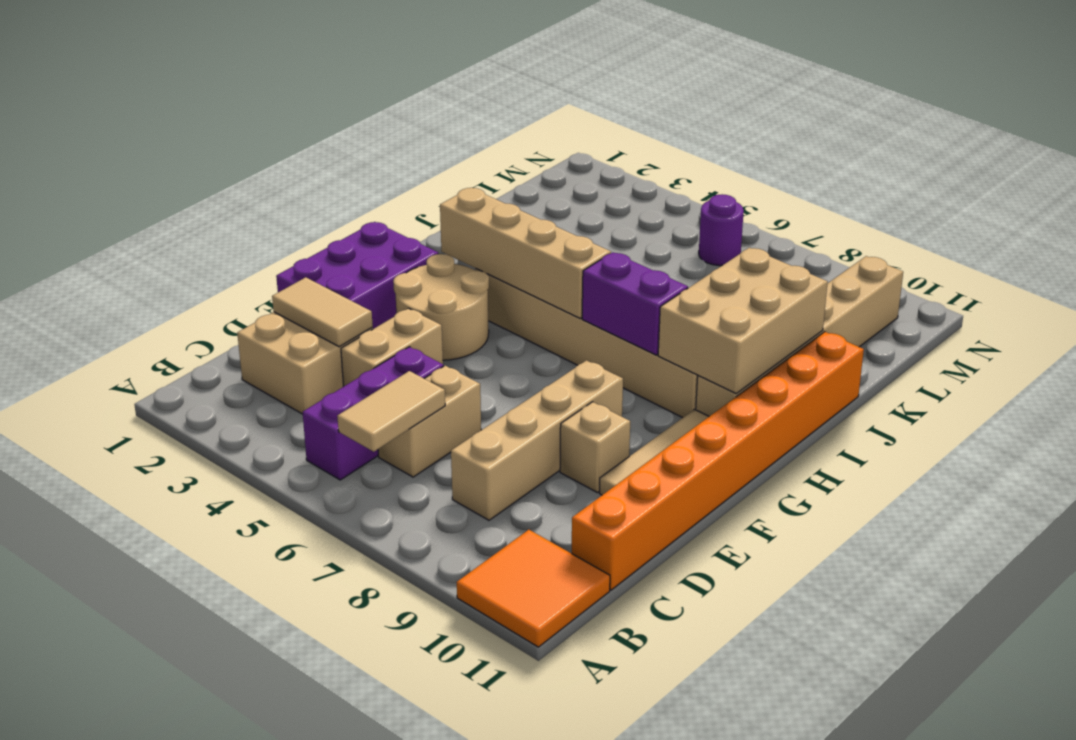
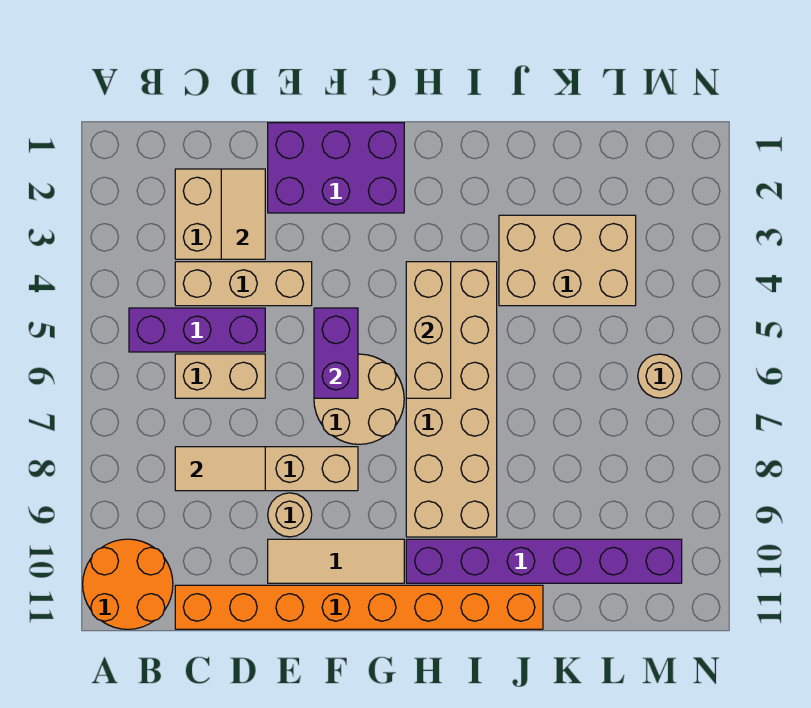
orange tile A10:B11 level 1 -> orange round brick A10:B11 level 1
tan tile B6:C6 level 2 -> tan tile C8:D8 level 2
tan brick D4:E4 level 1 -> tan brick C4:E4 level 1
tan brick E9 level 1 -> tan round brick E9 level 1
tan round brick F3:G4 level 1 -> tan round brick F6:G7 level 1
tan brick H3:H6 level 2 -> tan brick H4:H6 level 2
purple brick H7:H8 level 2 -> purple brick F5:F6 level 2
tan brick H9:J10 level 2 -> tan brick J3:L4 level 1
tan brick H10:M10 level 1 -> purple brick H10:M10 level 1
purple round brick M6 level 1 -> tan round brick M6 level 1

